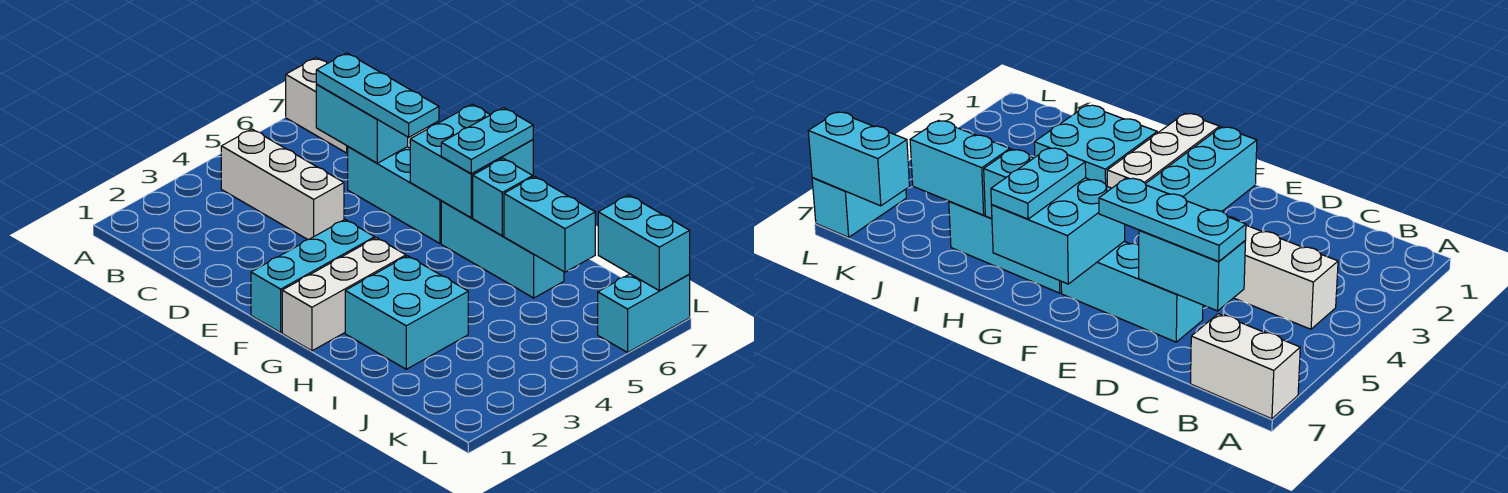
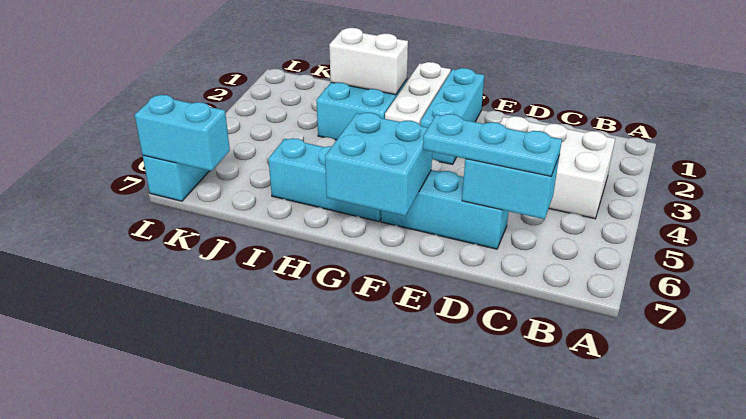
white brick A7:B7 level 1 -> white brick H2:I2 level 2
white brick B4:D4 level 1 -> white brick B3:D4 level 1
cyan plate G6:G7 level 3 -> none
cyan brick H6 level 2 -> none
cyan brick I6:J6 level 2 -> none

